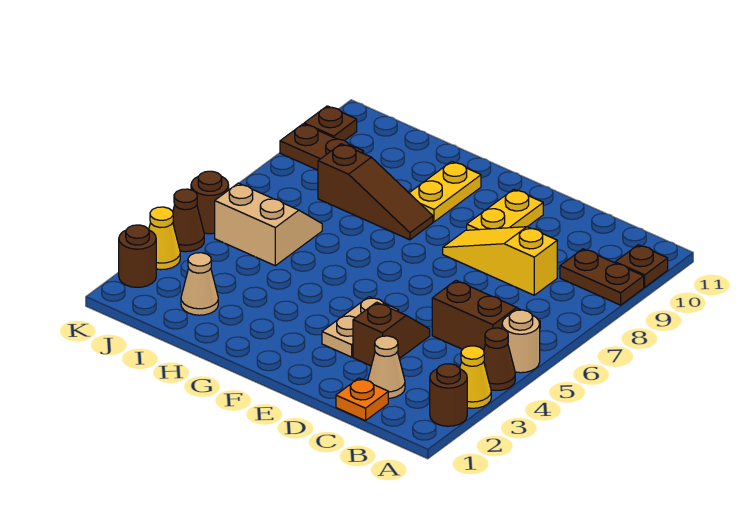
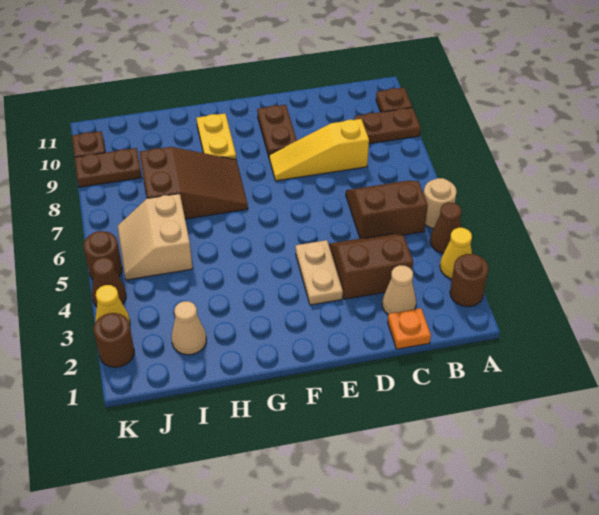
brown slope D3:D4 level 1 top 3 -> brown slope C3:D4 level 1 top 3
yellow plate E9:E10 level 1 -> brown plate E9:E10 level 1
brown slope G8:I8 level 1 top I -> brown slope G7:I8 level 1 top I
tan slope I5:J6 level 1 top 5 -> tan slope I5:J6 level 1 top I

